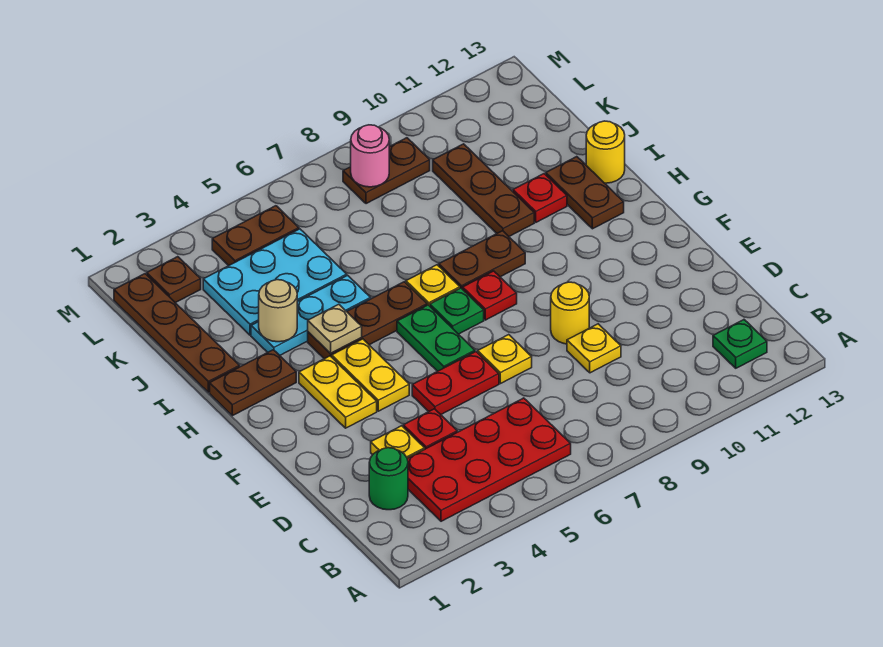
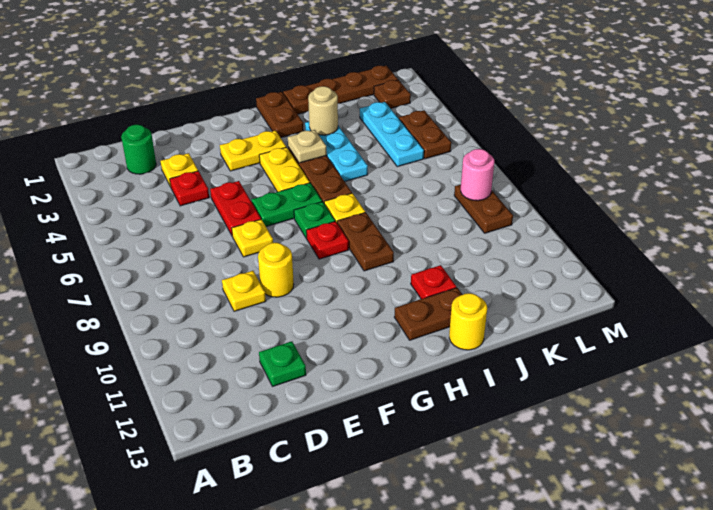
red plate B3:C6 level 1 -> none
green plate B12 level 1 -> green plate D12 level 1
yellow plate F4:G4 level 1 -> yellow plate G4:G5 level 1
brown plate I10:K10 level 1 -> none
cyan plate J3:K5 level 1 -> cyan plate K3:K5 level 1

